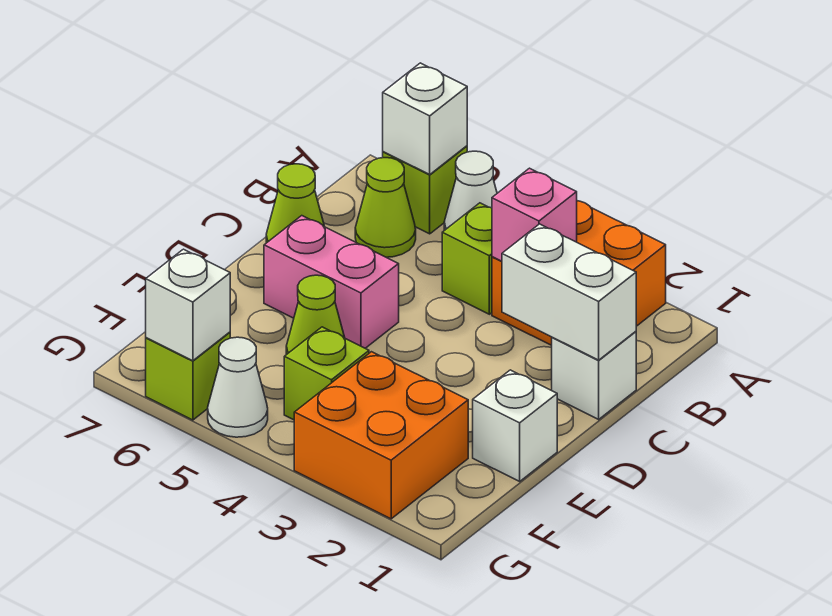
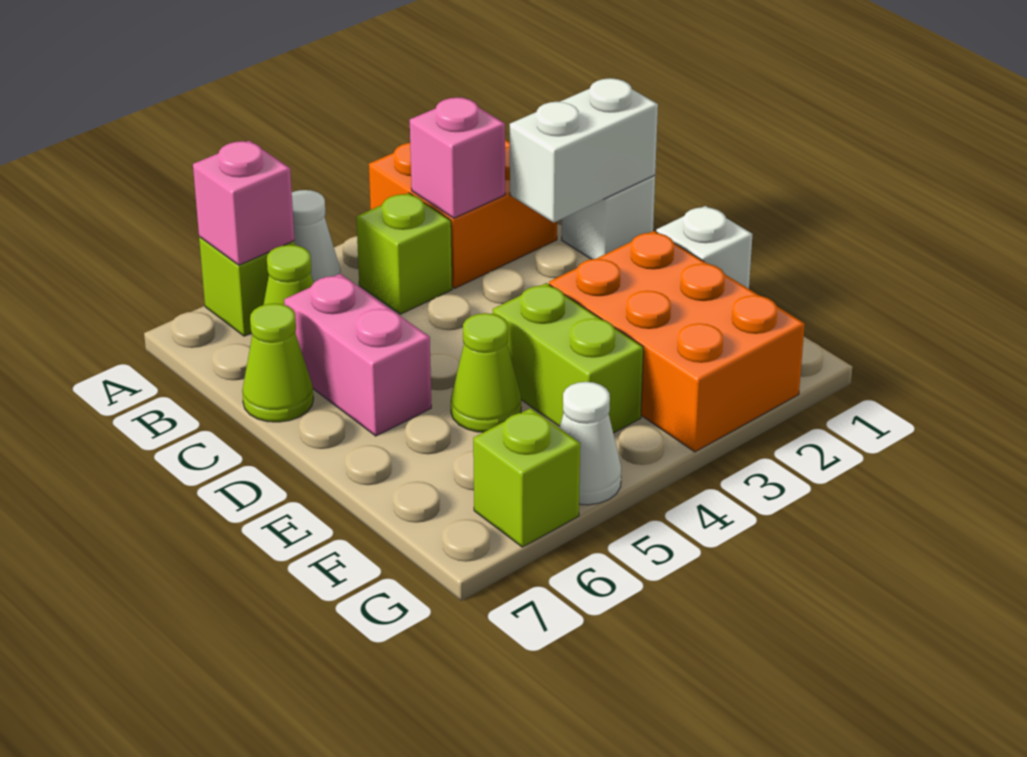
white brick A6 level 2 -> pink brick A6 level 2
pink brick D5:D6 level 1 -> pink brick C6:D6 level 1
orange brick F2:G3 level 1 -> orange brick E2:G3 level 1
lime brick F4 level 1 -> lime brick E4:F4 level 1
white brick G6 level 2 -> none

